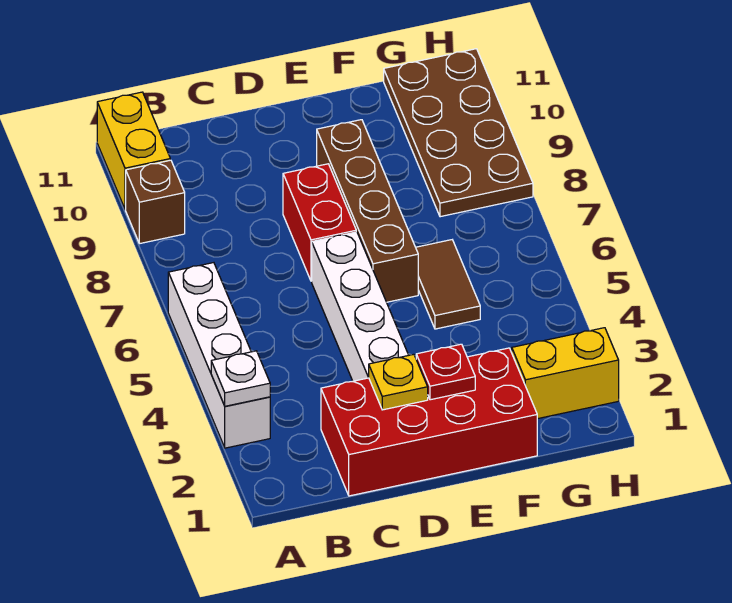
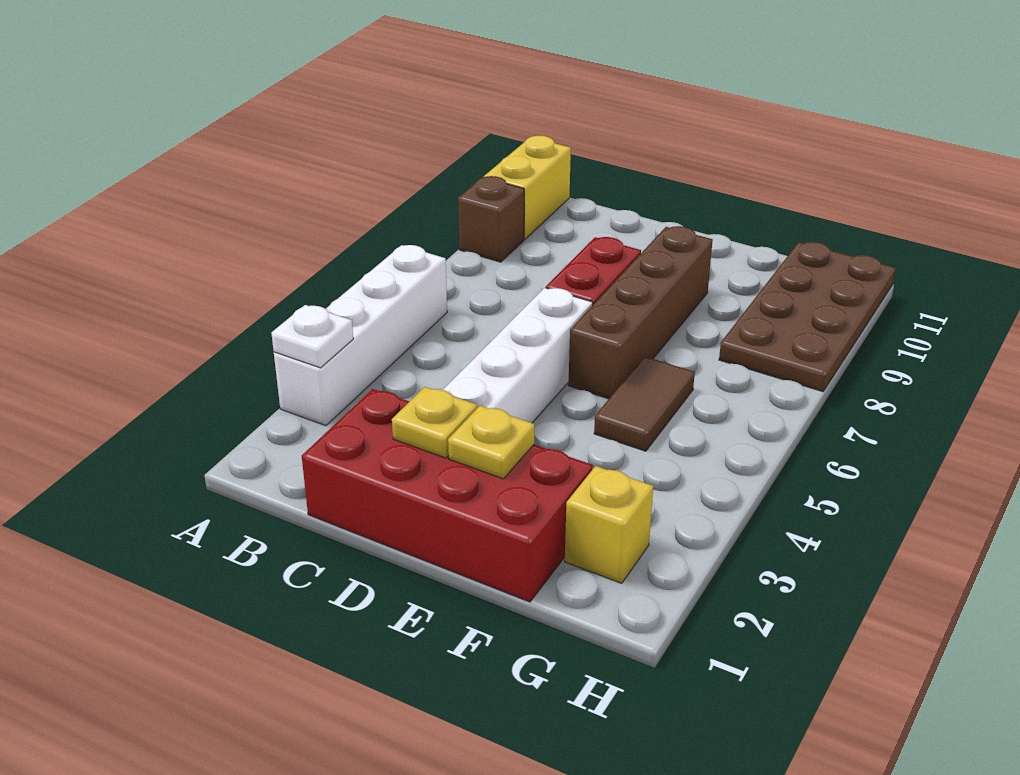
red plate E2 level 2 -> yellow plate E2 level 2
yellow brick G2:H2 level 1 -> yellow brick G2 level 1

